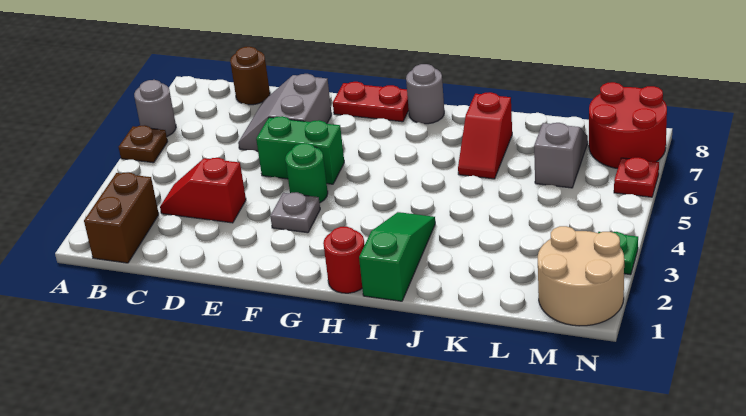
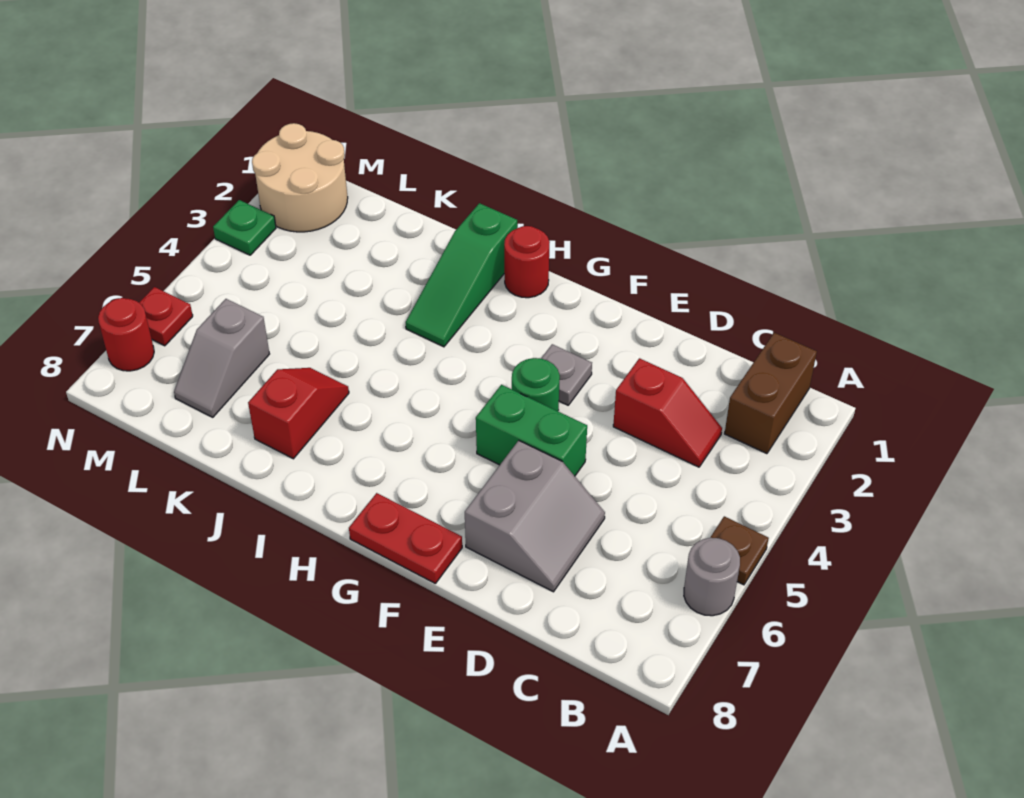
brown round brick C8 level 1 -> none
grey round brick H8 level 1 -> none
red round brick M7:N8 level 1 -> red round brick N7 level 1

